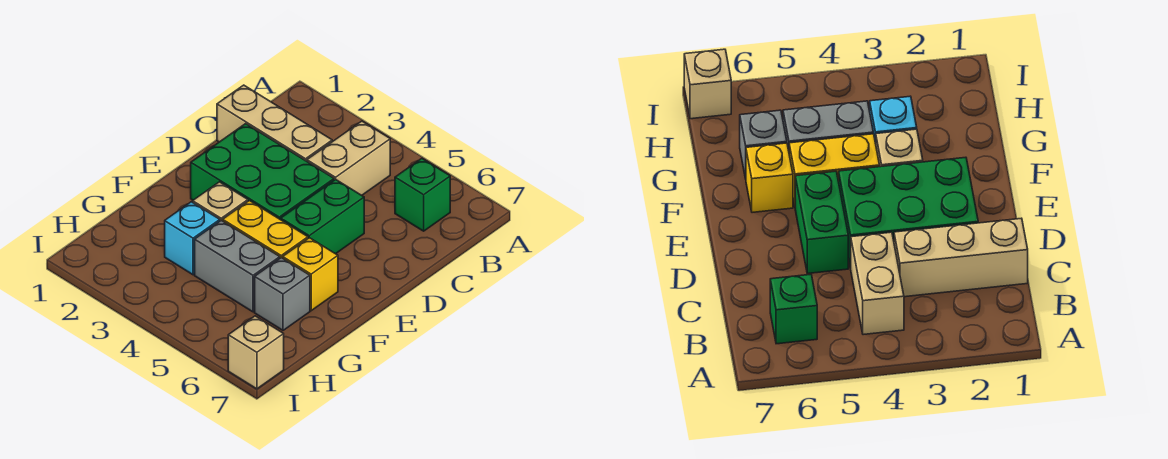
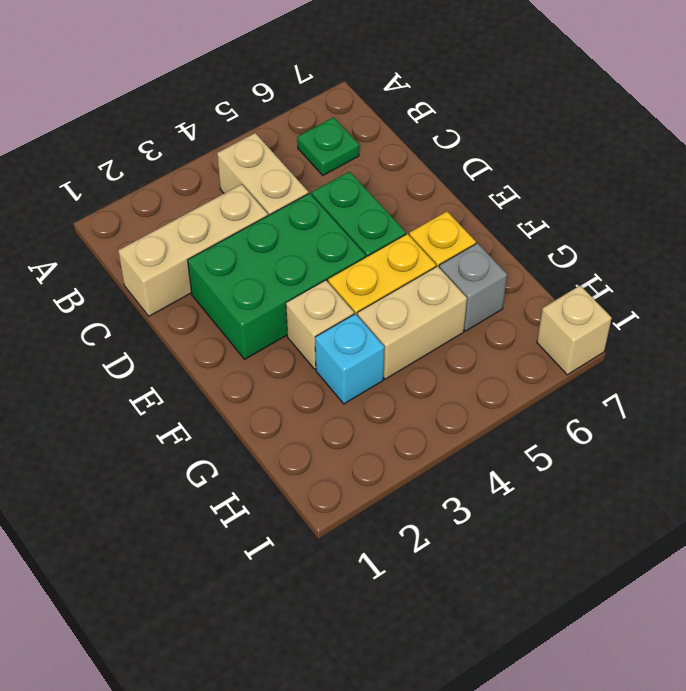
green brick B6 level 1 -> green plate B6 level 1
grey brick G4:G5 level 1 -> tan brick G4:G5 level 1

